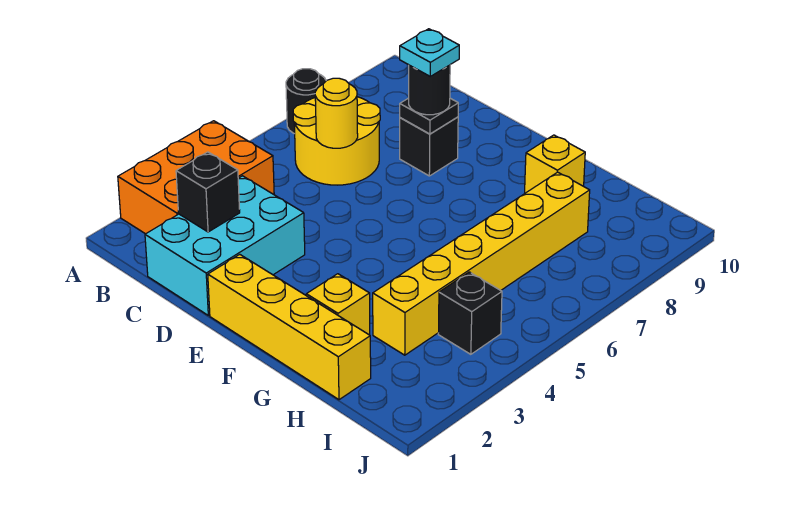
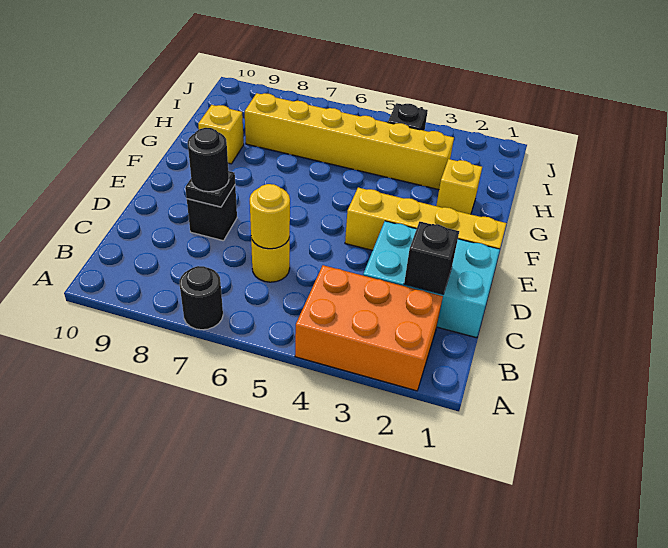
yellow round brick B6:C7 level 1 -> yellow round brick C6 level 1
cyan plate D8 level 4 -> none
yellow brick E1:H1 level 1 -> yellow brick E1:E4 level 1

